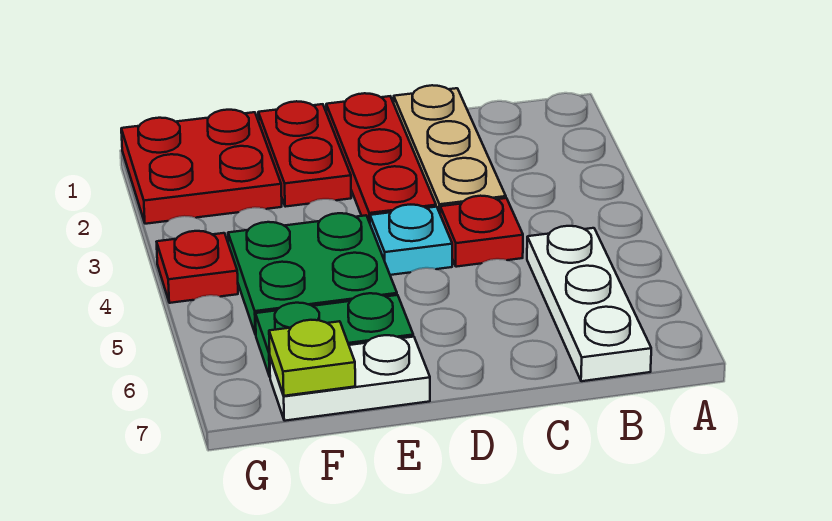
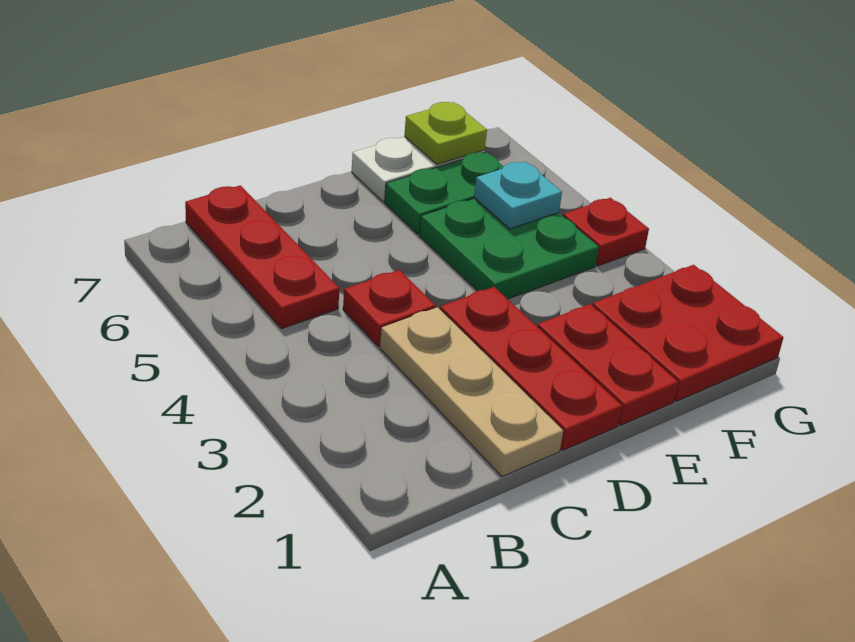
white plate B5:B7 level 1 -> red plate B5:B7 level 1
cyan plate D4 level 1 -> cyan plate F5 level 2

